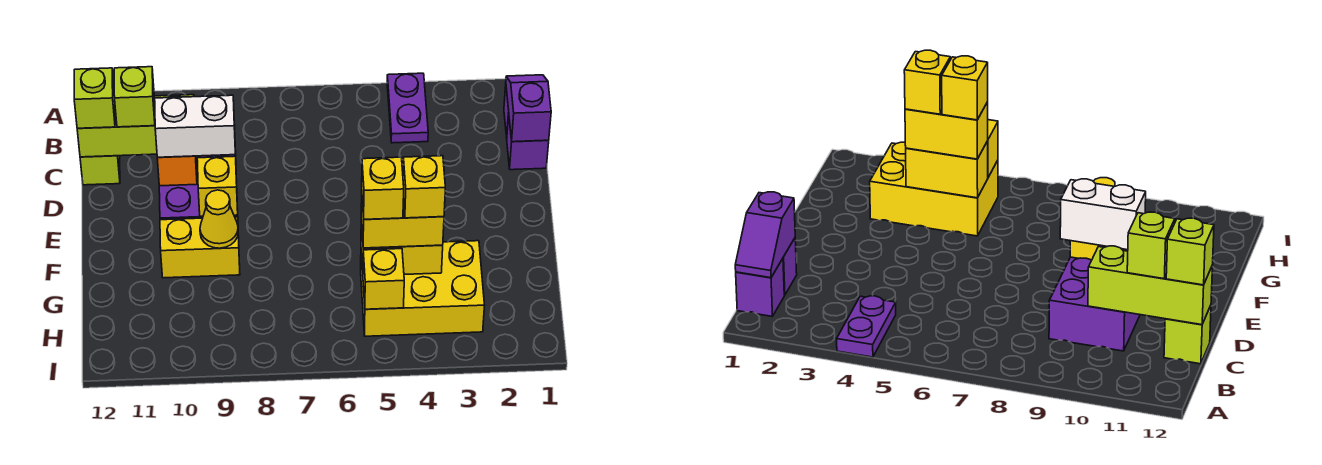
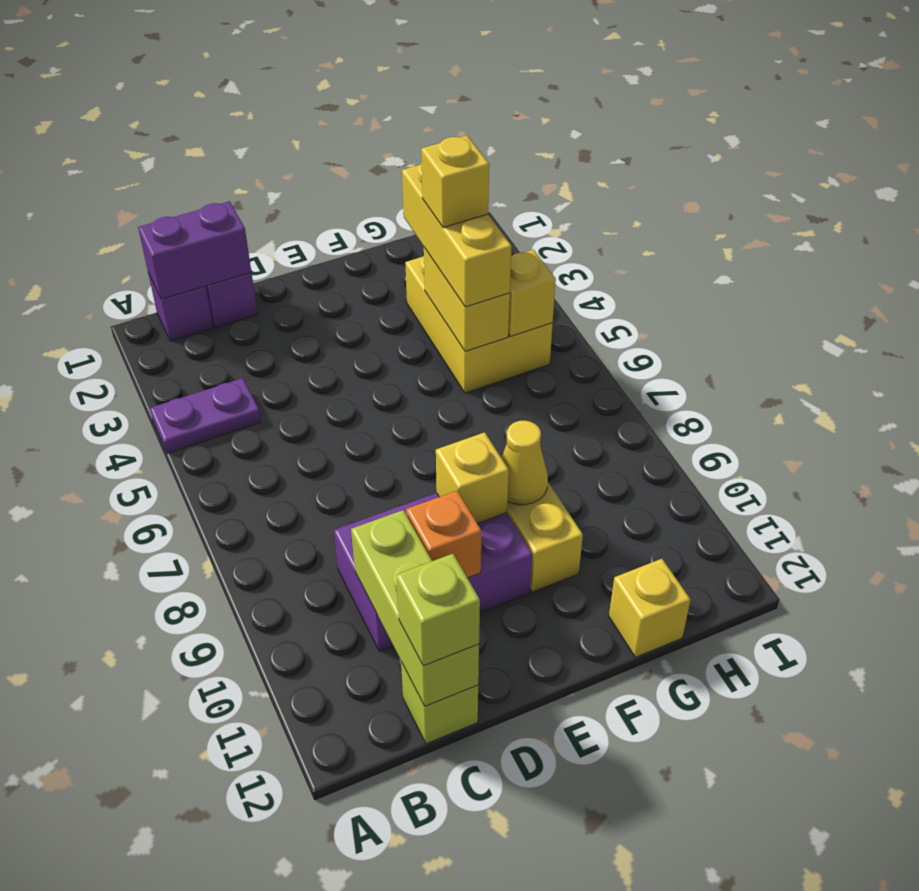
purple slope B1:C1 level 2 top C -> purple brick B1:C1 level 2
lime brick C11 level 3 -> none
white brick D9:D10 level 3 -> none
yellow brick G4:G5 level 3 -> yellow brick G3:G5 level 3
yellow brick G5 level 4 -> yellow brick G12 level 1

